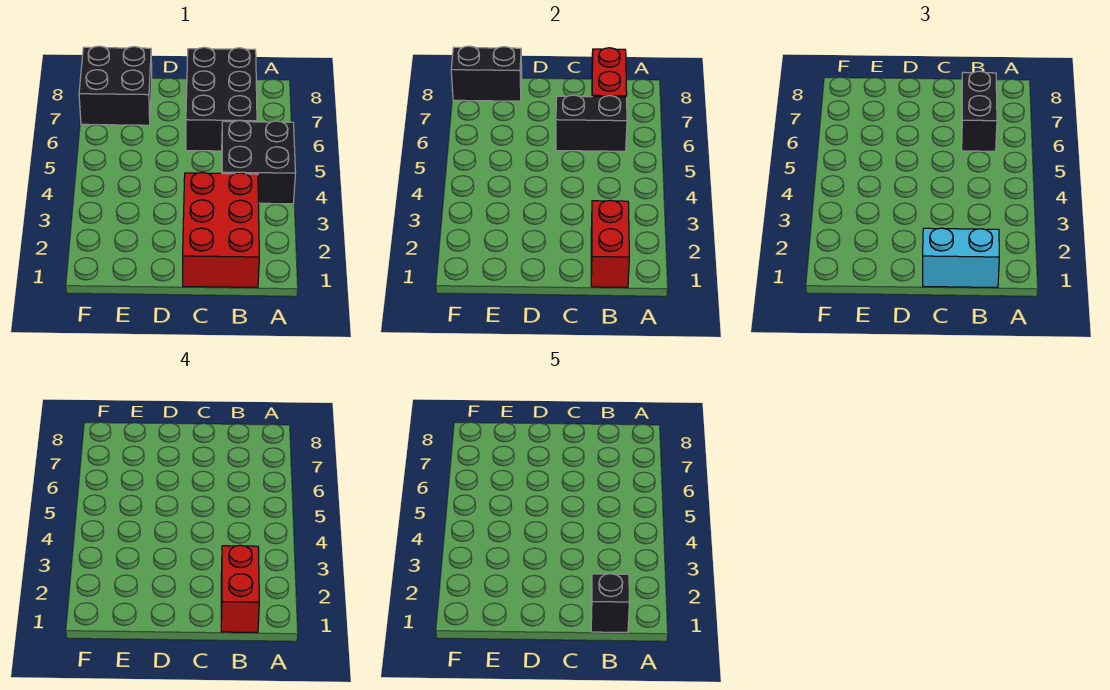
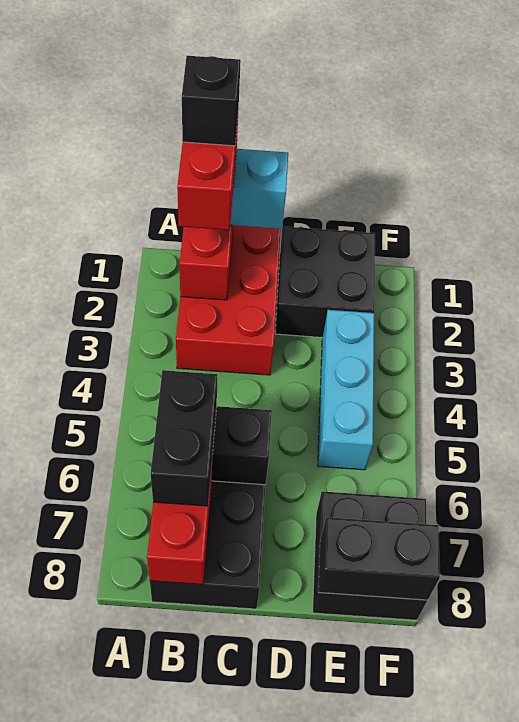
black brick A4:B5 level 1 -> black brick D1:E2 level 1
none -> cyan brick E3:E5 level 1

